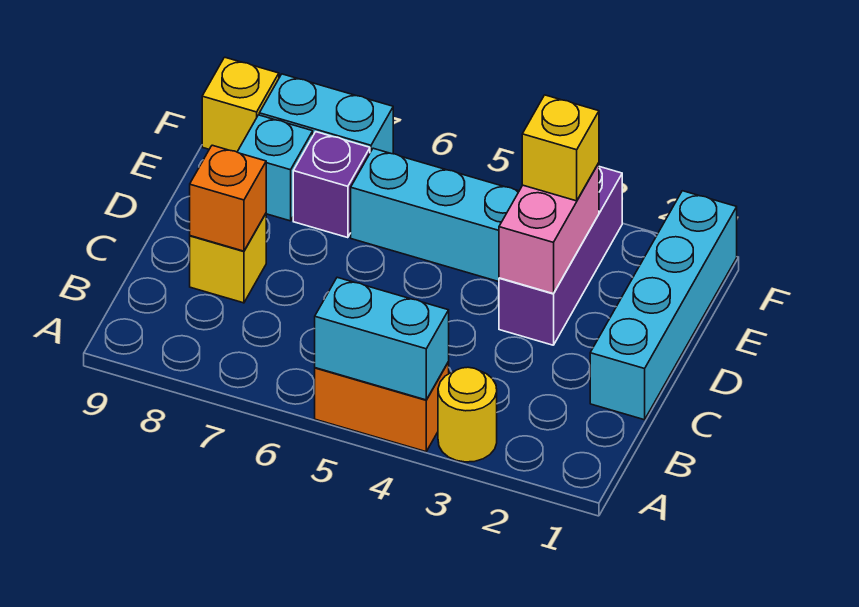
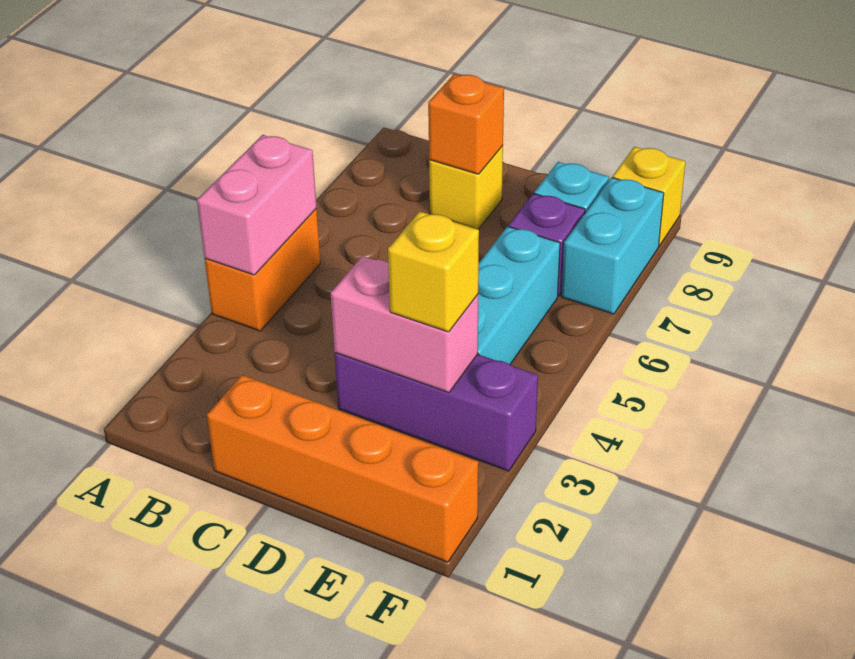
yellow round brick A3 level 1 -> none
cyan brick A4:A5 level 2 -> pink brick A4:A5 level 2
cyan brick C1:F1 level 1 -> orange brick C1:F1 level 1

